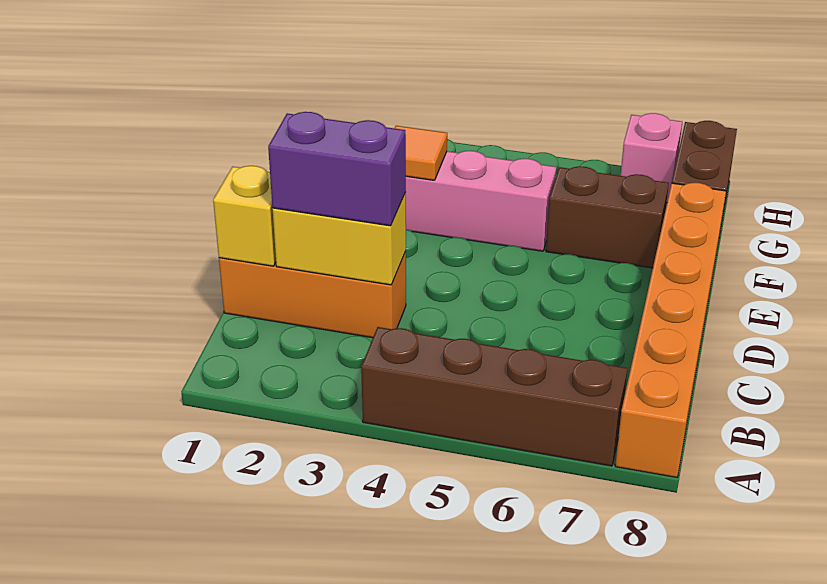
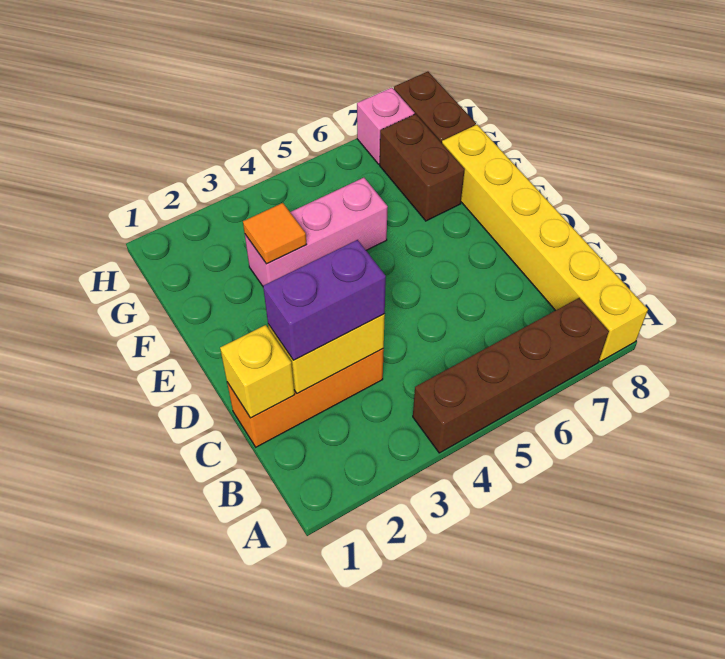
orange brick A8:F8 level 1 -> yellow brick A8:F8 level 1
brown brick F6:F7 level 1 -> brown brick F7:G7 level 1

